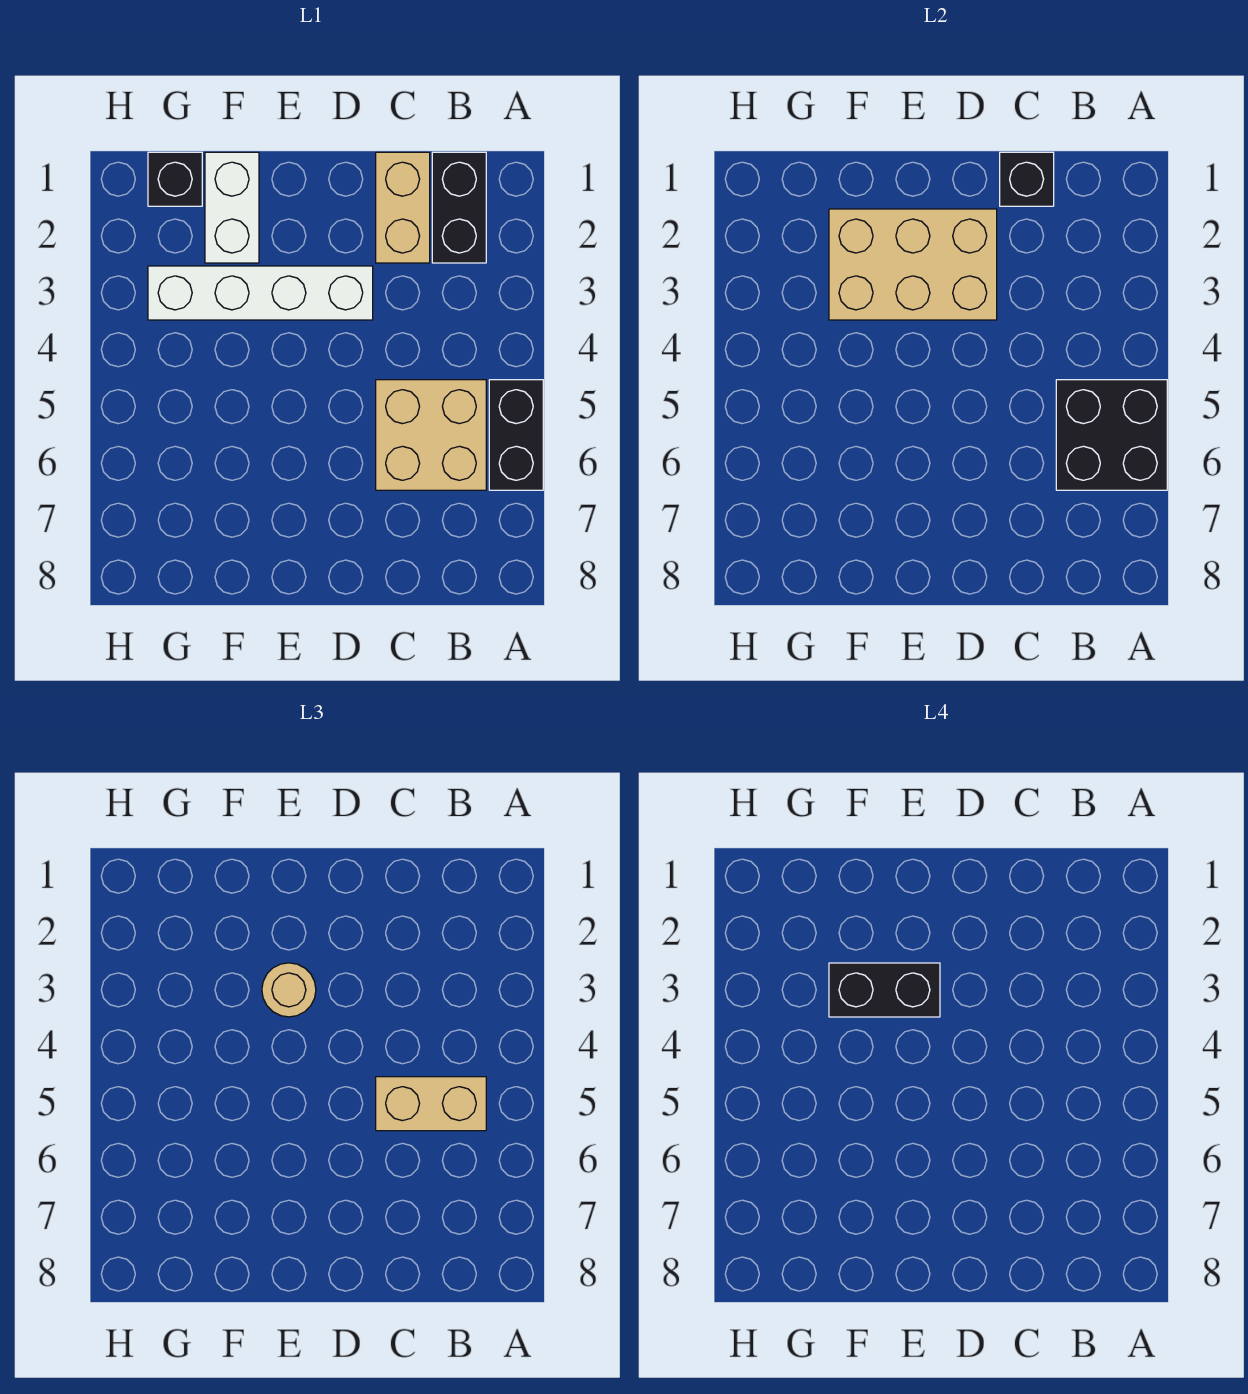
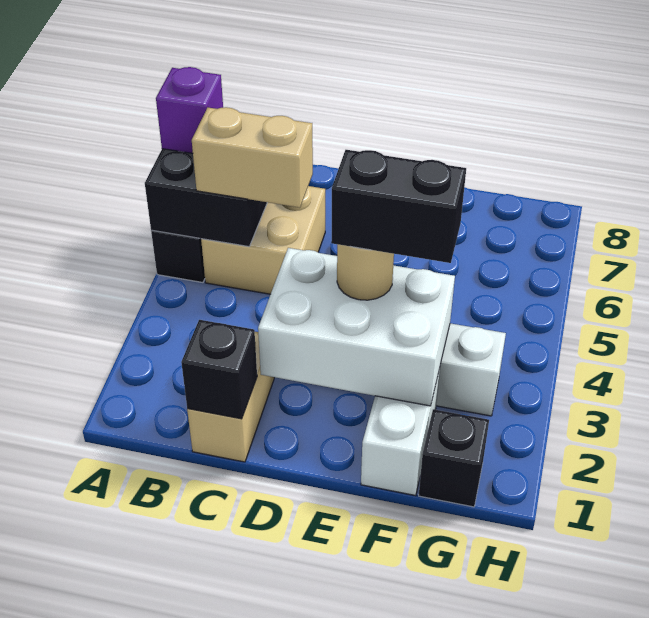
none -> purple brick A6 level 3
black brick B1:B2 level 1 -> none
tan brick D2:F3 level 2 -> white brick D2:F3 level 2

